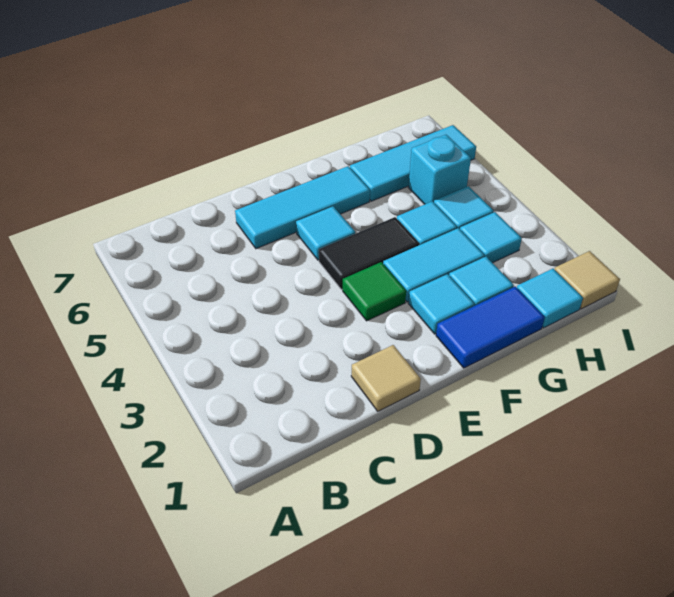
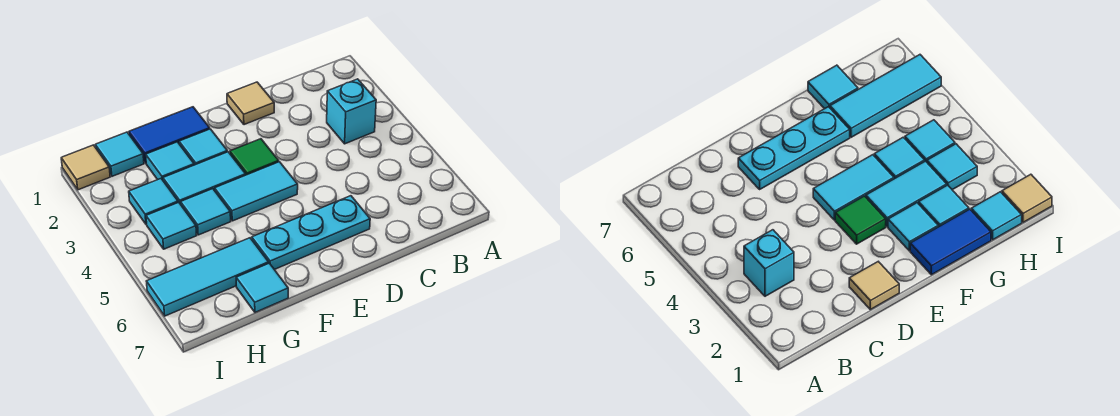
cyan tile D6:F6 level 1 -> cyan plate D6:F6 level 1
black tile E4:F4 level 1 -> cyan tile E4:F4 level 1
cyan tile E5 level 1 -> cyan tile G7 level 1
cyan brick H5 level 1 -> cyan brick B3 level 1

